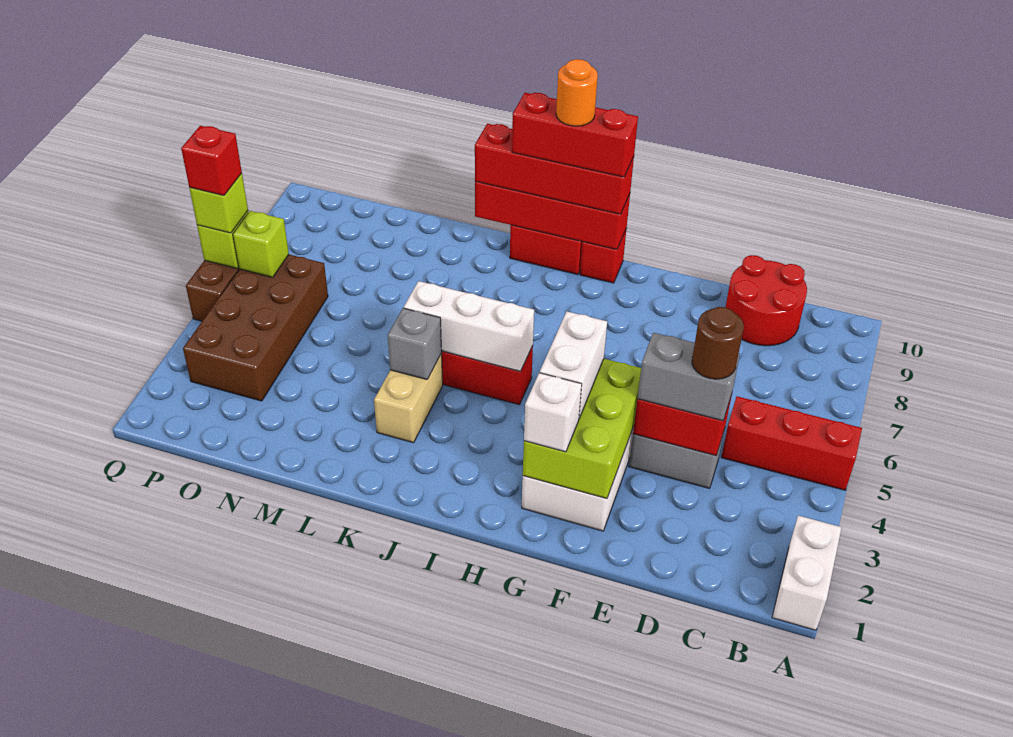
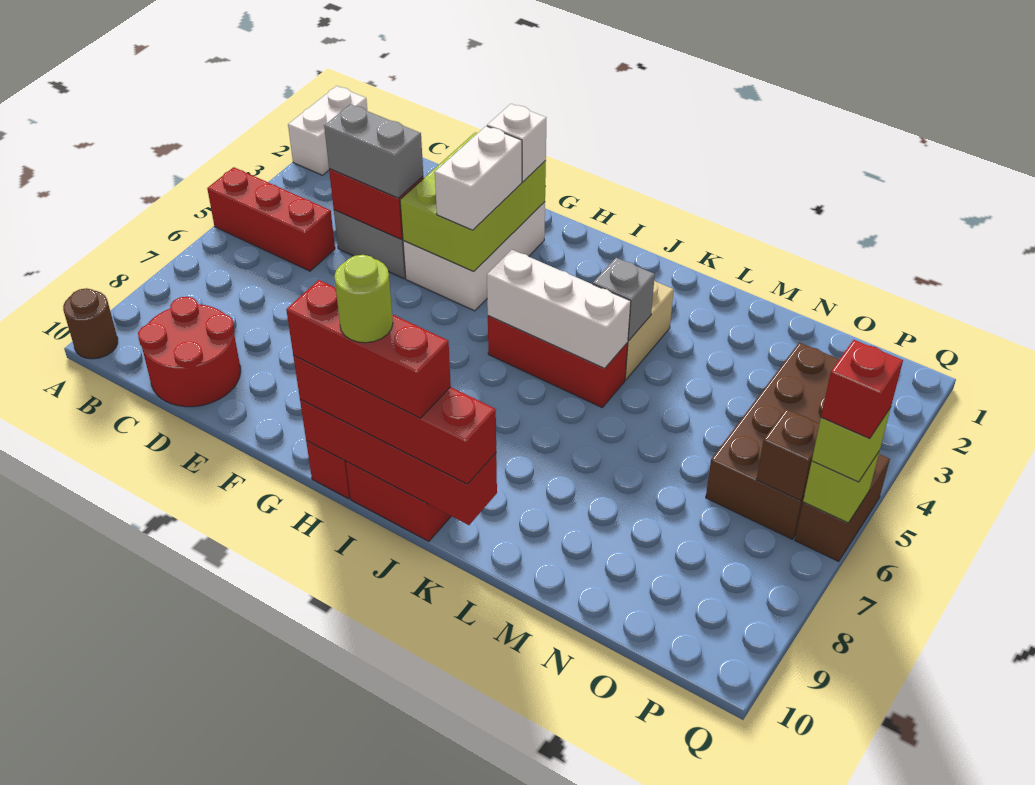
brown round brick D4 level 4 -> brown round brick A10 level 1
orange round brick I10 level 5 -> lime round brick I10 level 5
lime brick P6 level 2 -> brown brick P6 level 2

